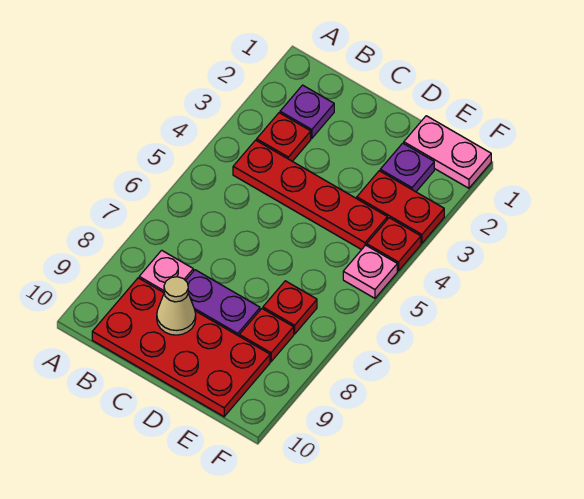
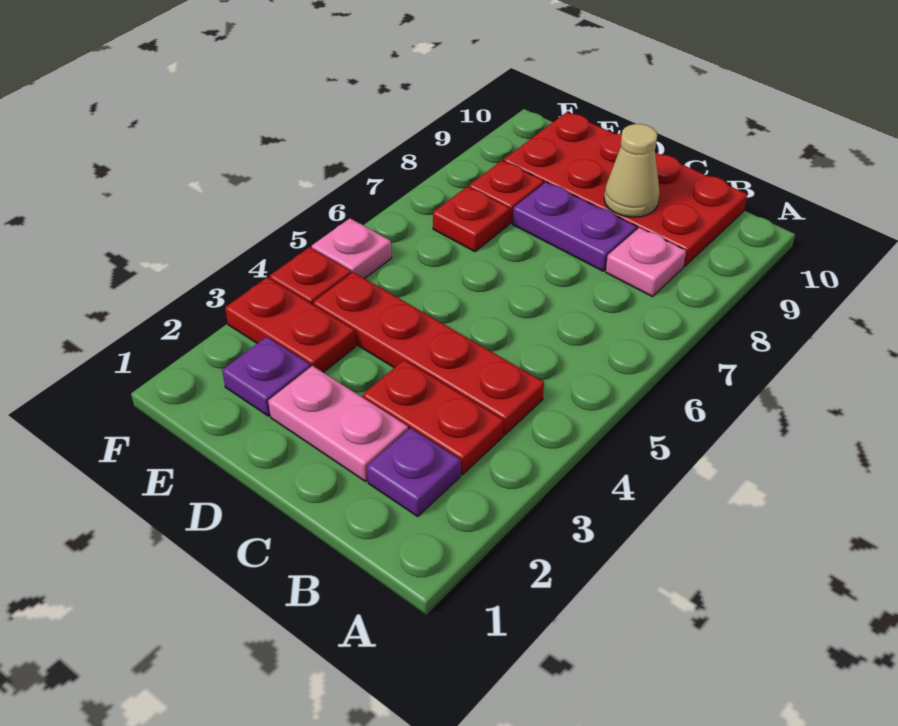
red plate B3 level 1 -> red plate B3:C3 level 1
pink plate E1:F1 level 1 -> pink plate C2:D2 level 1

